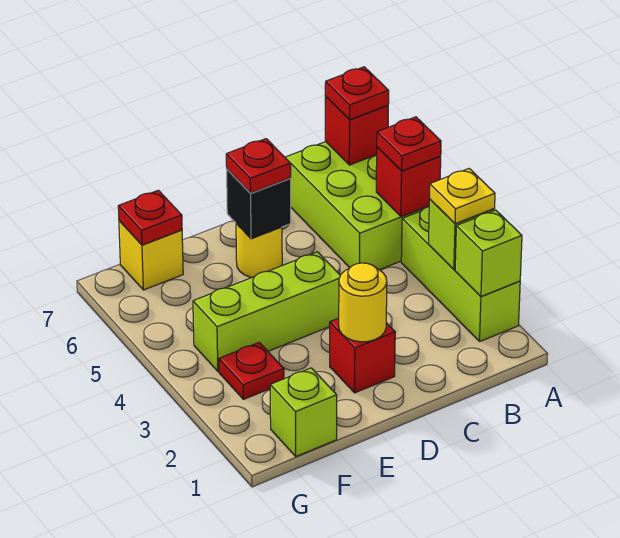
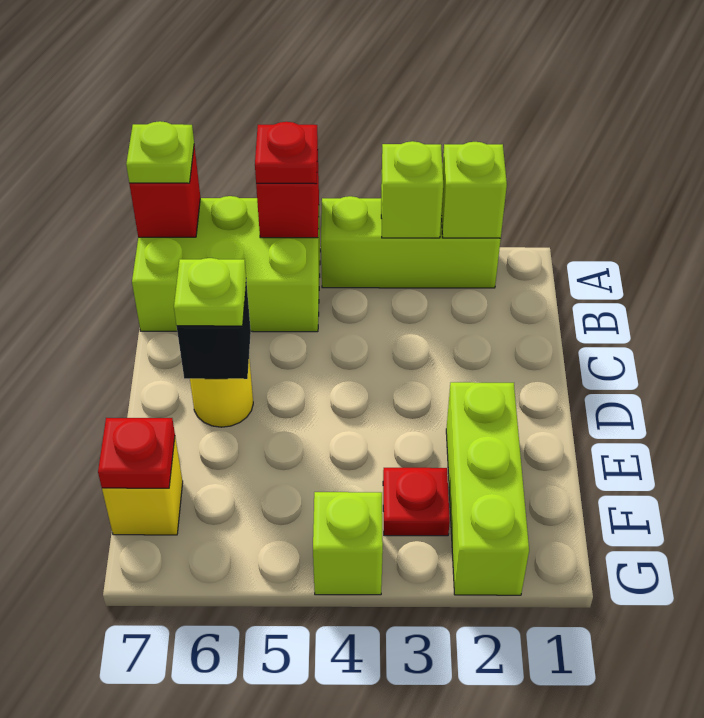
yellow plate A3 level 3 -> none
red plate A7 level 3 -> lime plate A7 level 3
red brick D2 level 1 -> none
yellow round brick D2 level 2 -> none
lime brick D4:F4 level 1 -> lime brick E2:G2 level 1
red plate D6 level 3 -> lime plate D6 level 3
lime brick F1 level 1 -> lime brick G4 level 1

